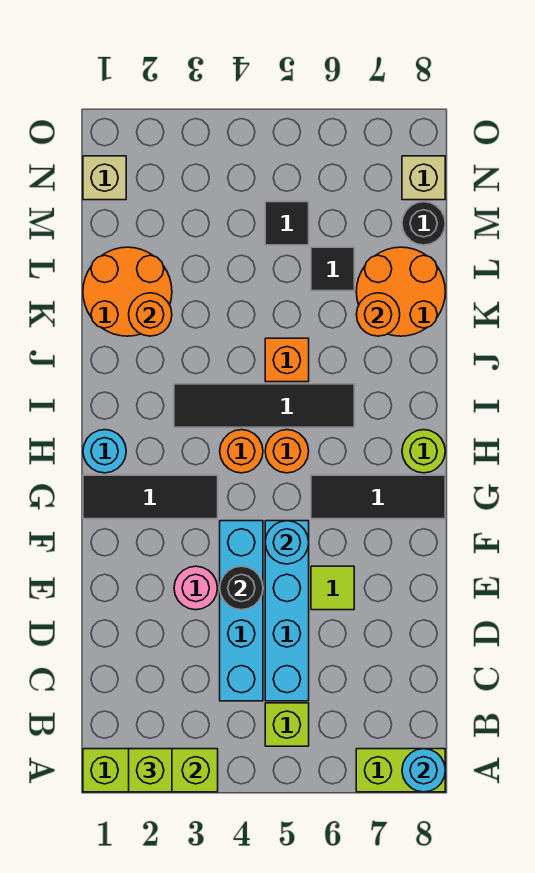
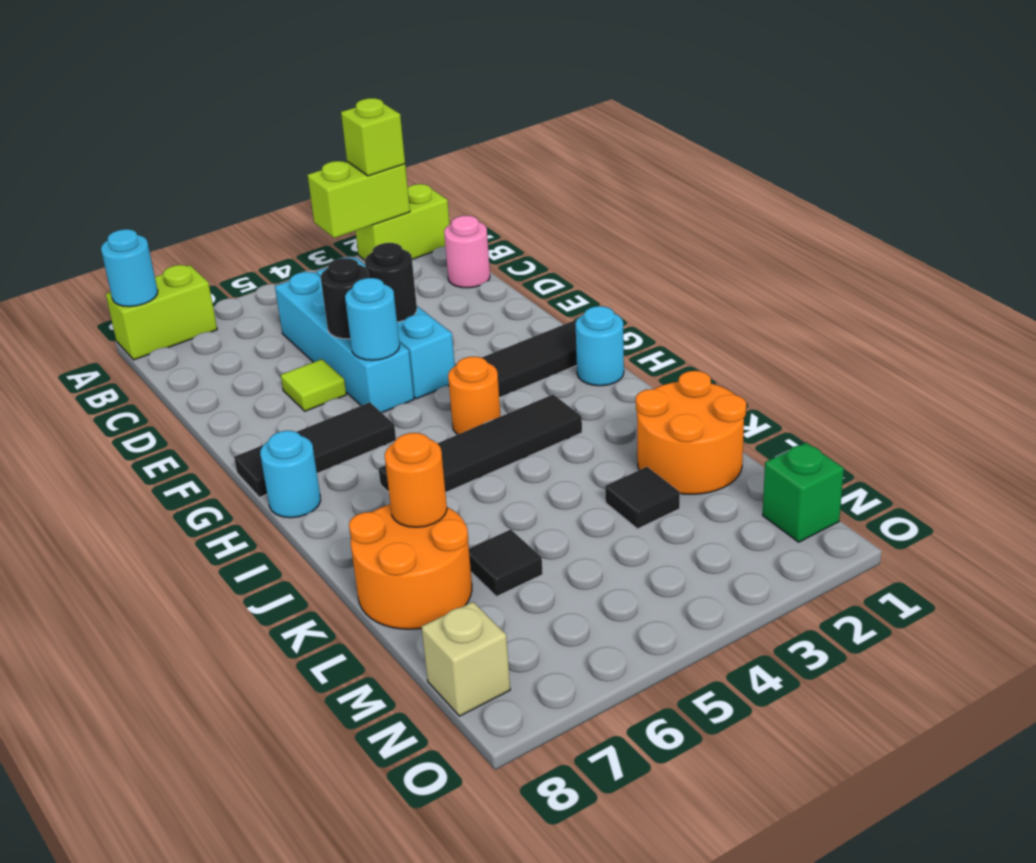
lime brick B5 level 1 -> none
pink round brick E3 level 1 -> pink round brick C1 level 1
orange round brick H5 level 1 -> none
lime round brick H8 level 1 -> cyan round brick H8 level 1
orange brick J5 level 1 -> none
orange round brick K2 level 2 -> none
black tile M5 level 1 -> black tile L3 level 1
black round brick M8 level 1 -> black round brick E5 level 2
tan brick N1 level 1 -> green brick N1 level 1

